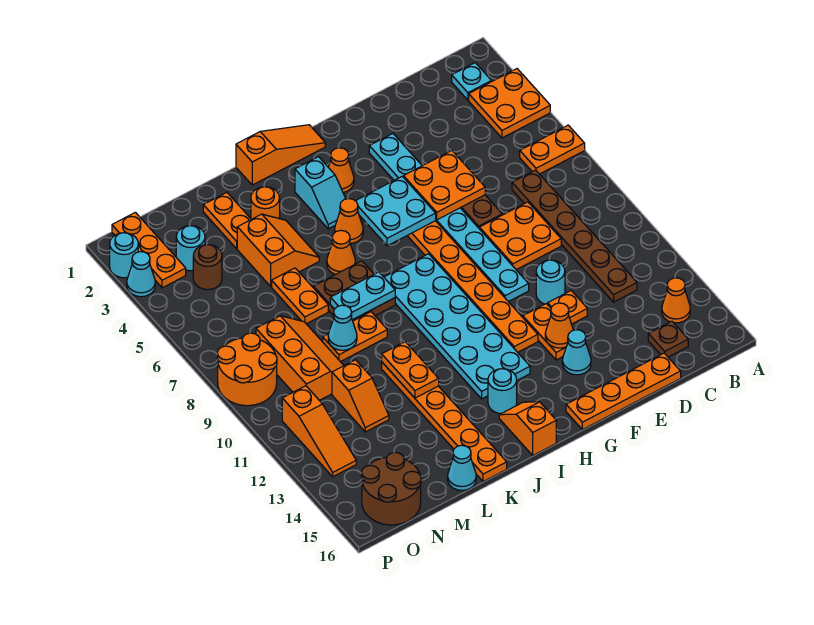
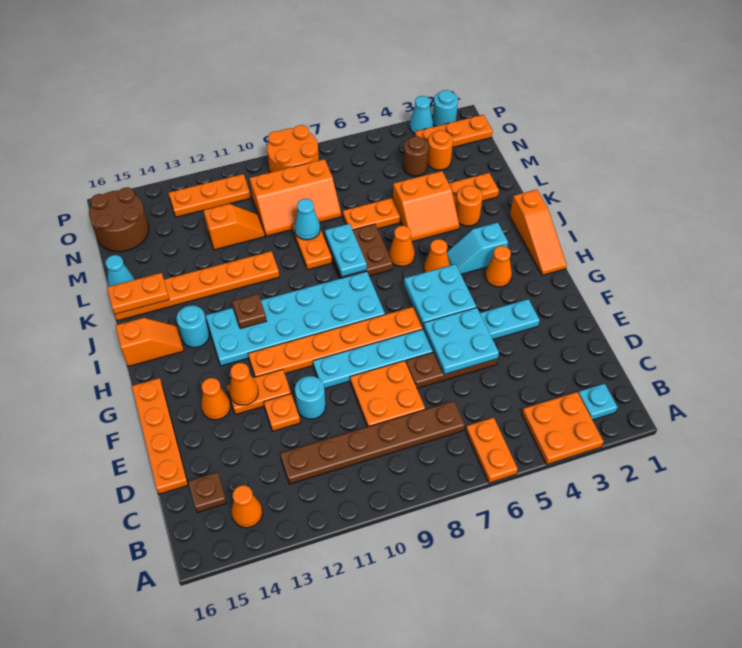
orange plate E5:F6 level 2 -> cyan plate E5:F6 level 2
cyan cone F14 level 1 -> orange cone F14 level 1
none -> brown plate I12 level 2
orange plate K11:K12 level 2 -> orange plate K15:K16 level 2
orange slope M11:M12 level 1 top 11 -> orange slope M11:M12 level 1 top 12
cyan round brick N3 level 1 -> orange round brick N3 level 1
orange slope O11:O13 level 1 top 11 -> orange plate O11:O13 level 1

